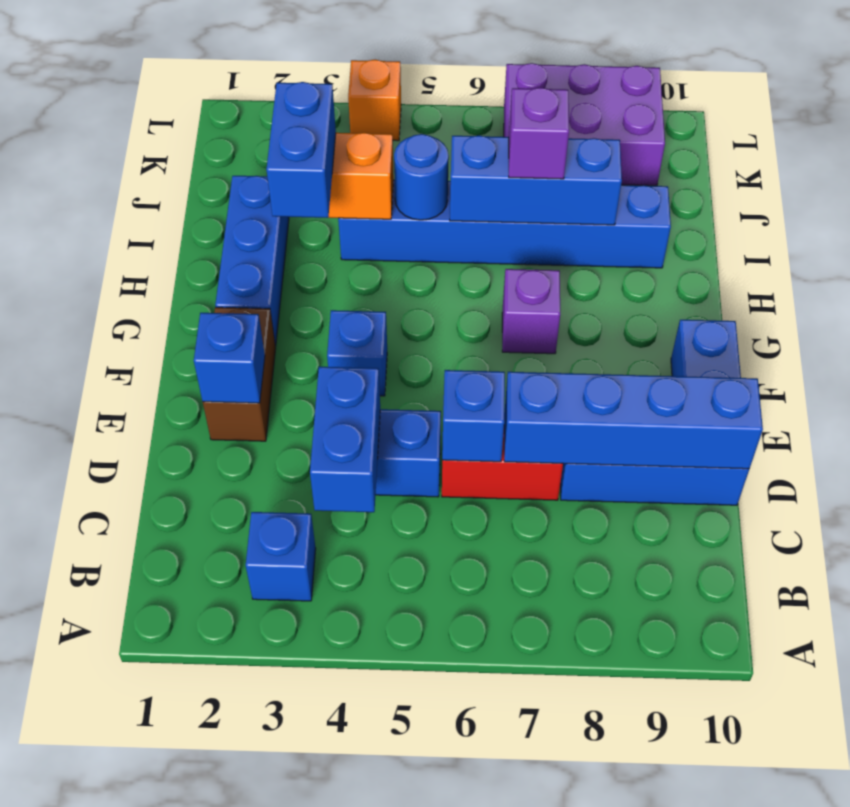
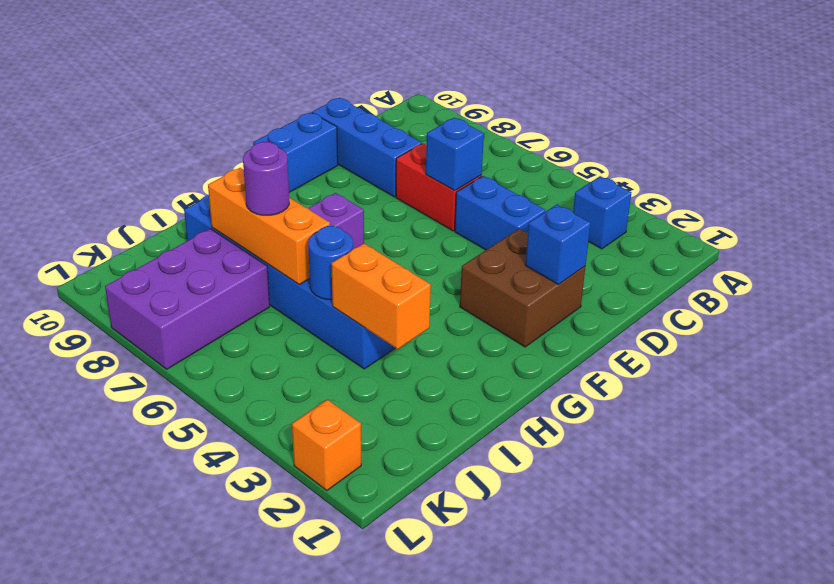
blue brick C4:D4 level 2 -> none
blue brick D7:D10 level 2 -> none
brown brick E2:F2 level 1 -> brown brick E2:F3 level 1
blue brick F4 level 1 -> none
blue brick G2:I2 level 1 -> none
blue brick H3:I3 level 3 -> none
blue brick I6:I8 level 2 -> orange brick I6:I8 level 2
purple brick I7 level 3 -> purple round brick I7 level 3
purple brick K7:L9 level 1 -> purple brick J7:L8 level 1
orange brick L4 level 1 -> orange brick L2 level 1

